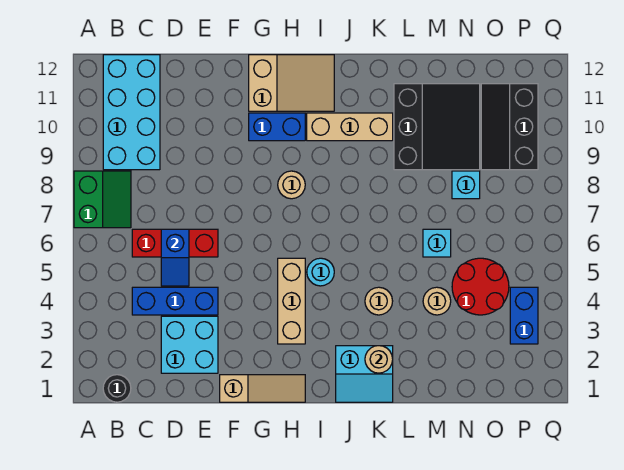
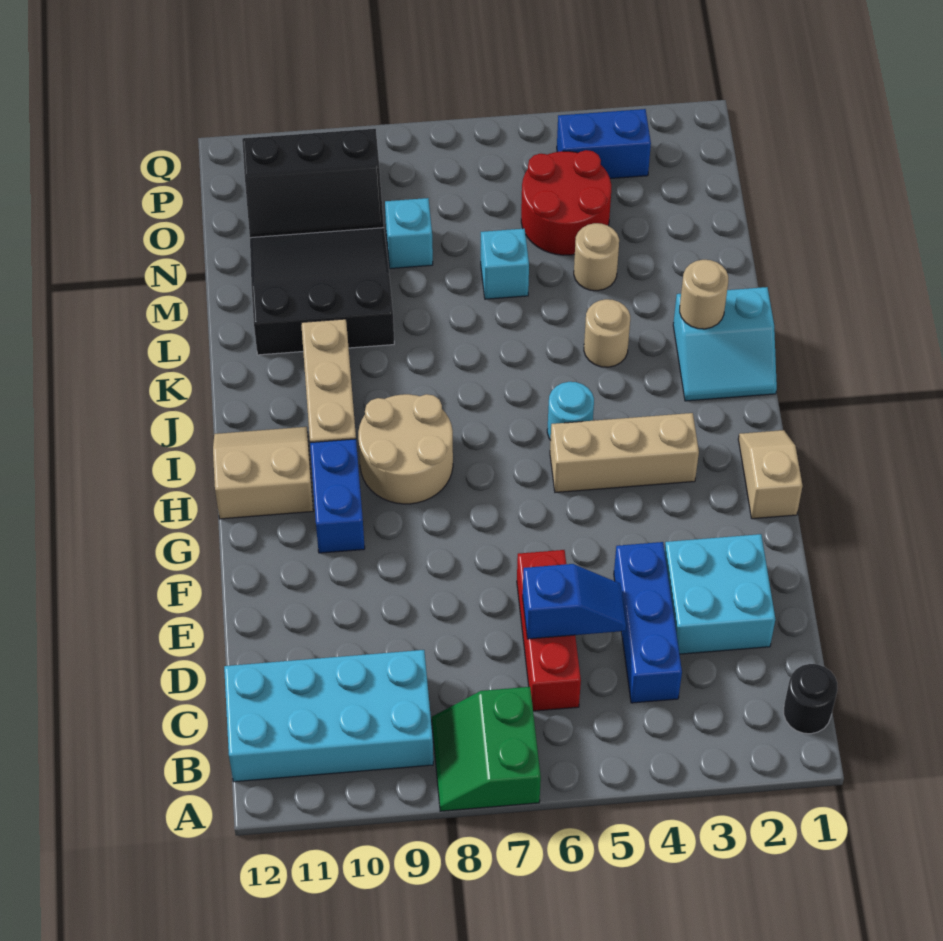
green slope A7:B8 level 1 top A -> green slope A7:B8 level 1 top 7
tan slope F1:H1 level 1 top F -> tan slope G1:H1 level 1 top G
tan slope G11:I12 level 1 top G -> tan slope H11:I12 level 1 top H
tan round brick H8 level 1 -> tan round brick H8:I9 level 1
cyan slope J1:K2 level 1 top 2 -> cyan slope J1:K2 level 1 top K

